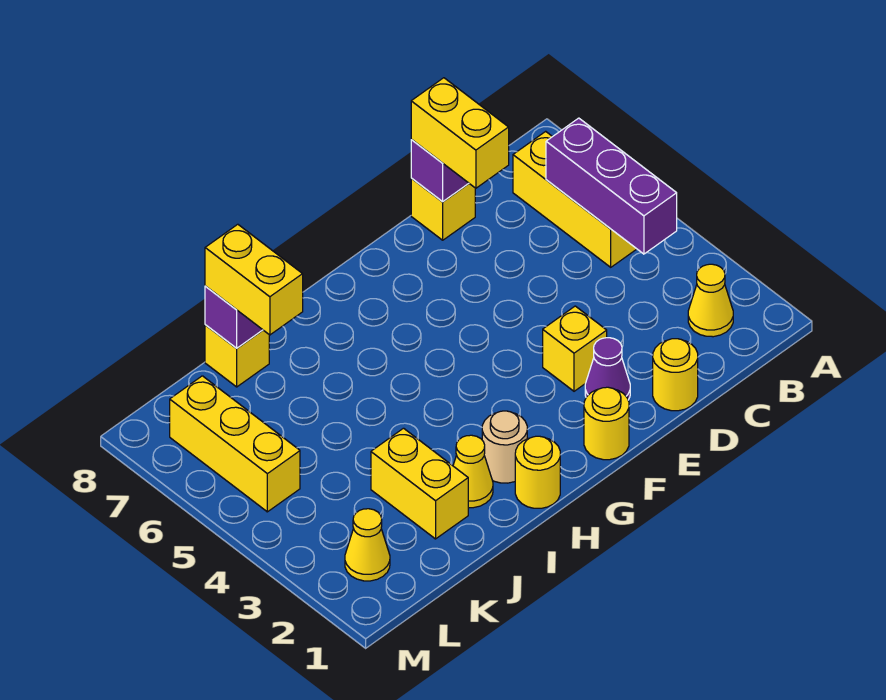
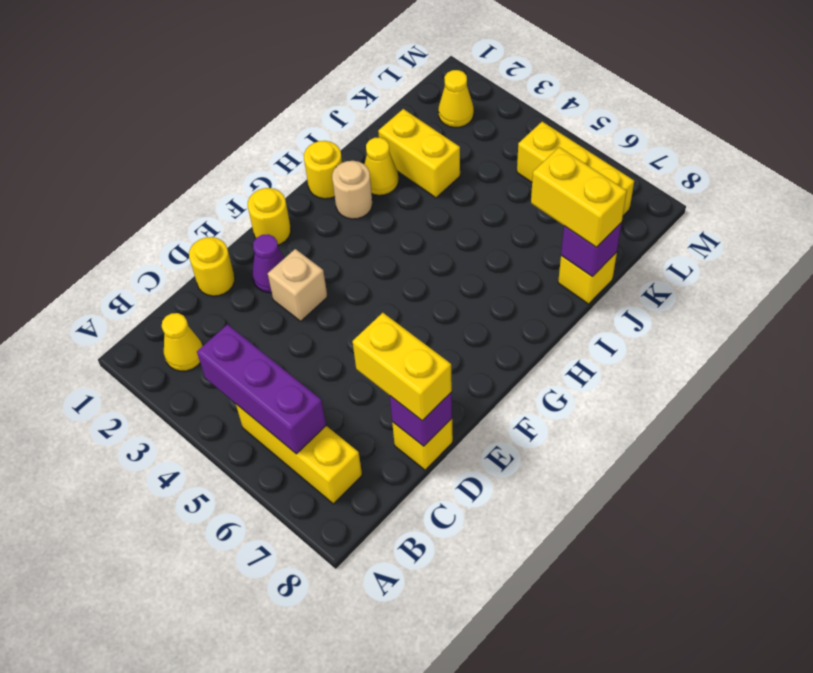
yellow brick E3 level 1 -> tan brick E3 level 1

